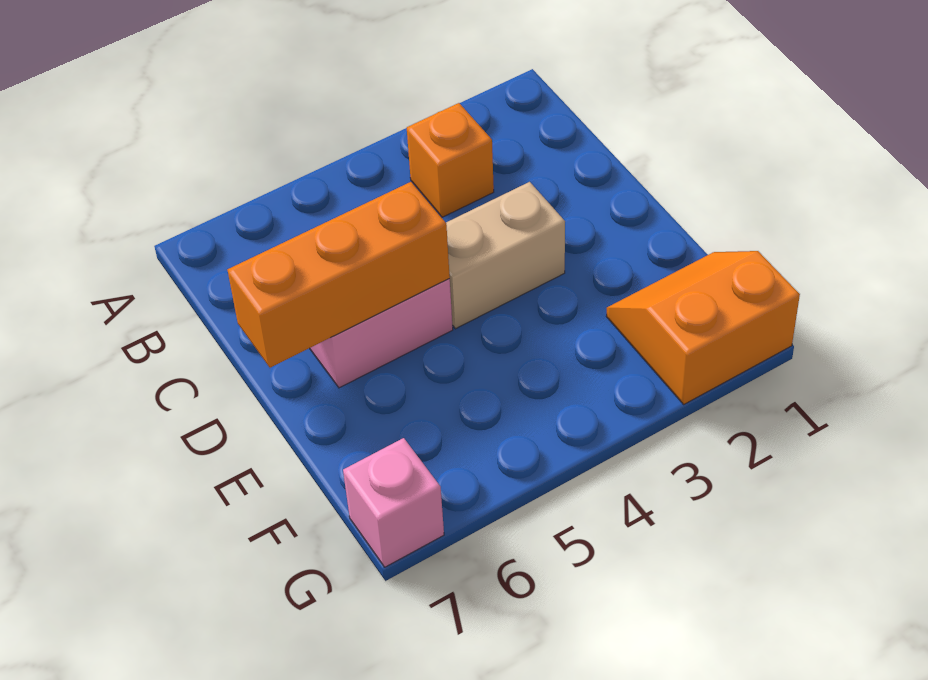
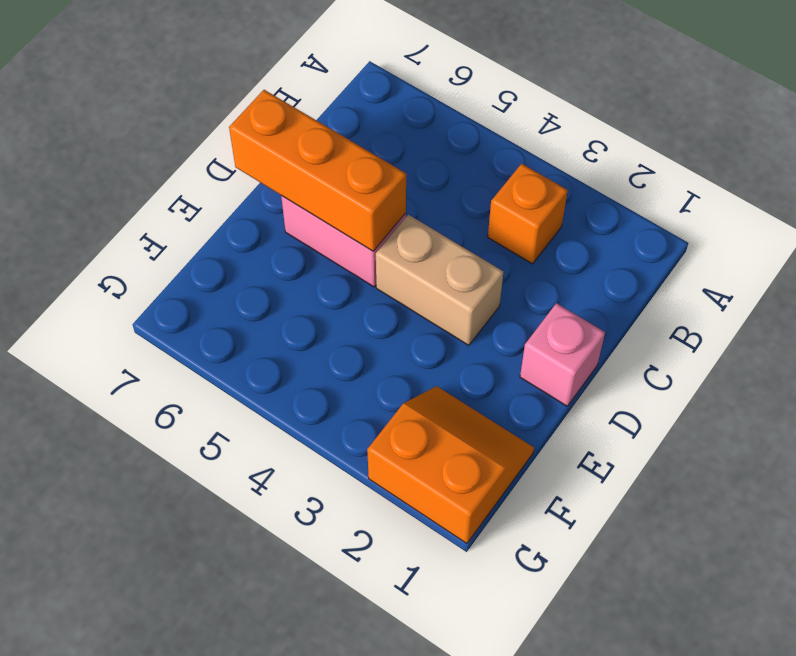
pink brick G7 level 1 -> pink brick D1 level 1

